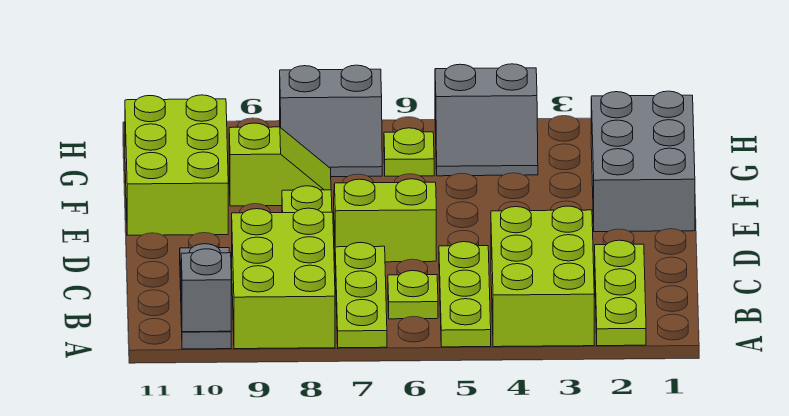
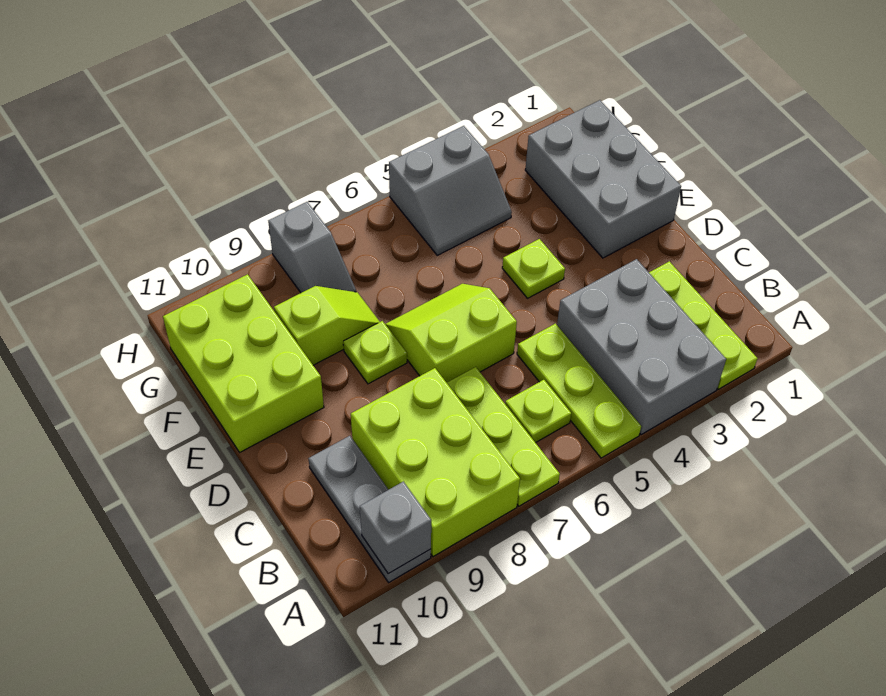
lime brick A3:C4 level 1 -> grey brick A3:C4 level 1
lime plate G6 level 1 -> lime plate E4 level 1
grey slope G7:H8 level 1 top H -> grey slope G8:H8 level 1 top H

